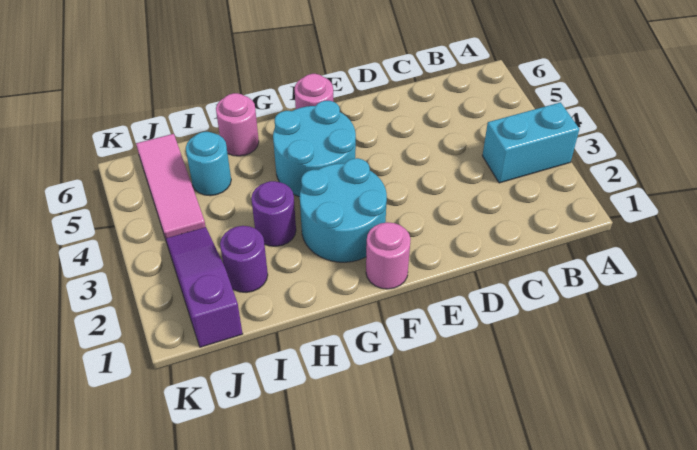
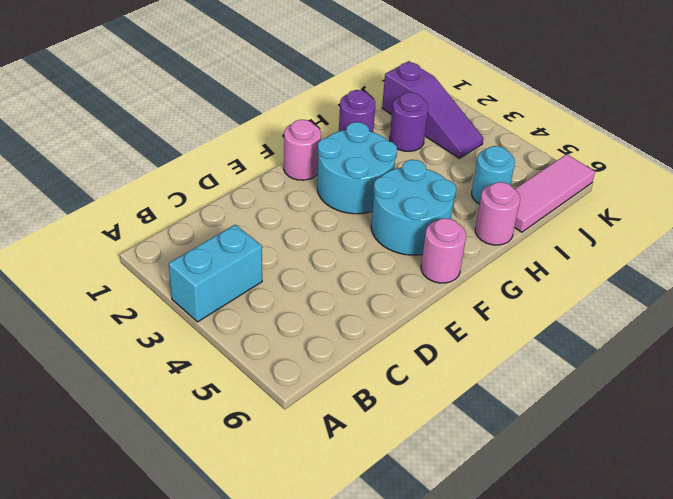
purple round brick H3 level 1 -> purple round brick H1 level 1
pink tile J4:J6 level 1 -> pink tile I6:K6 level 1

